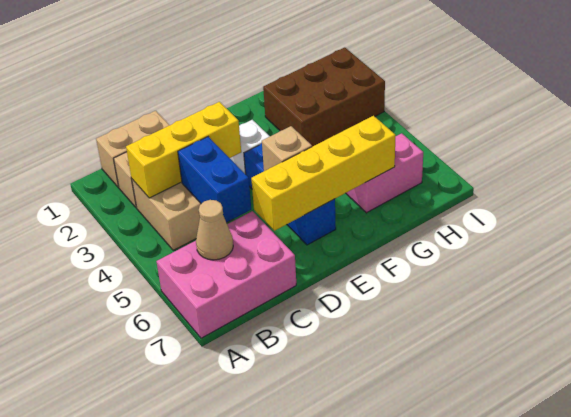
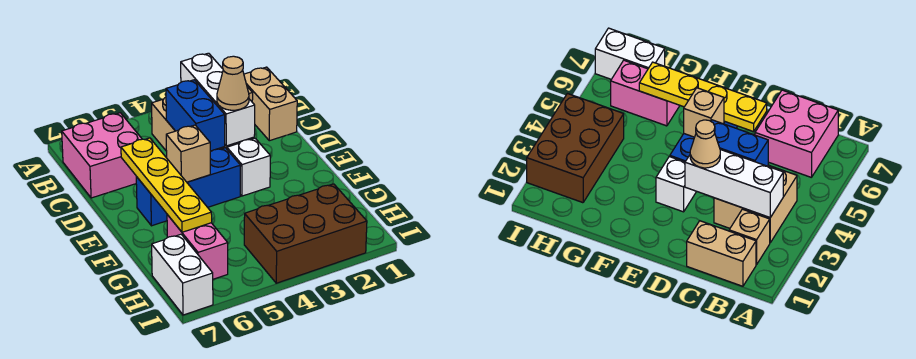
pink brick A6:C7 level 1 -> pink brick B6:C7 level 1
yellow brick B3:D3 level 2 -> white brick B3:D3 level 2
tan cone B6 level 2 -> tan cone D3 level 3
blue brick C4:C5 level 2 -> blue brick C4:D4 level 2
yellow brick D6:G6 level 2 -> yellow plate D6:G6 level 2
brown brick G2:I3 level 1 -> brown brick H2:I4 level 1
none -> white brick H7:I7 level 1

